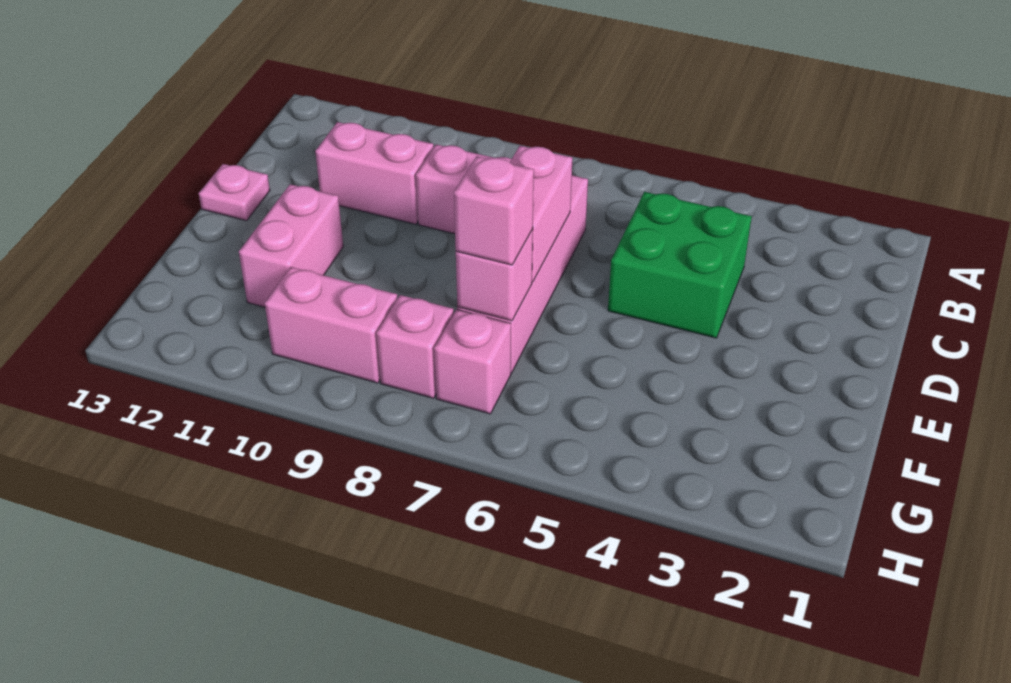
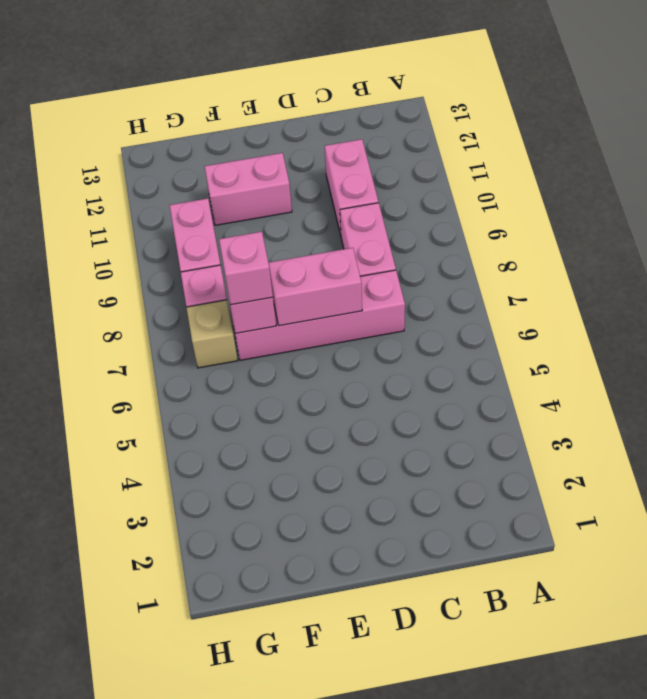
green brick C4:D5 level 1 -> none
pink plate D13 level 1 -> none
pink brick G7 level 1 -> tan brick G7 level 1

